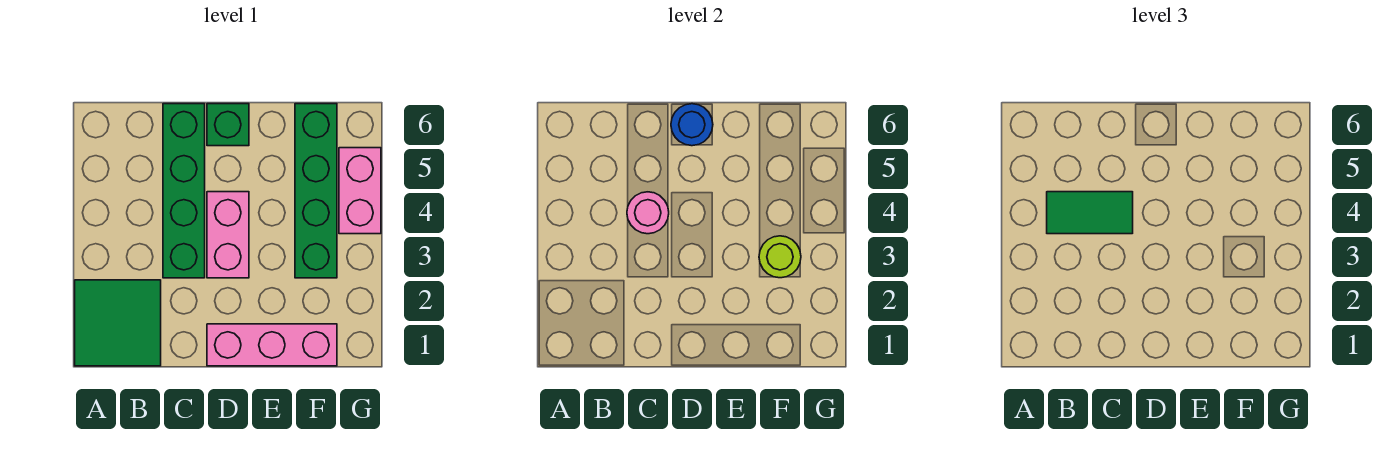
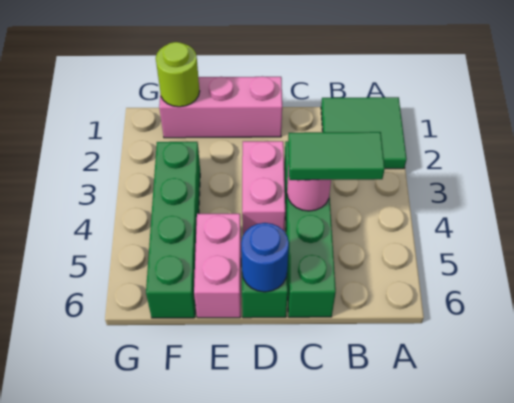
lime round brick F3 level 2 -> lime round brick F1 level 2
pink brick G4:G5 level 1 -> pink brick E5:E6 level 1

